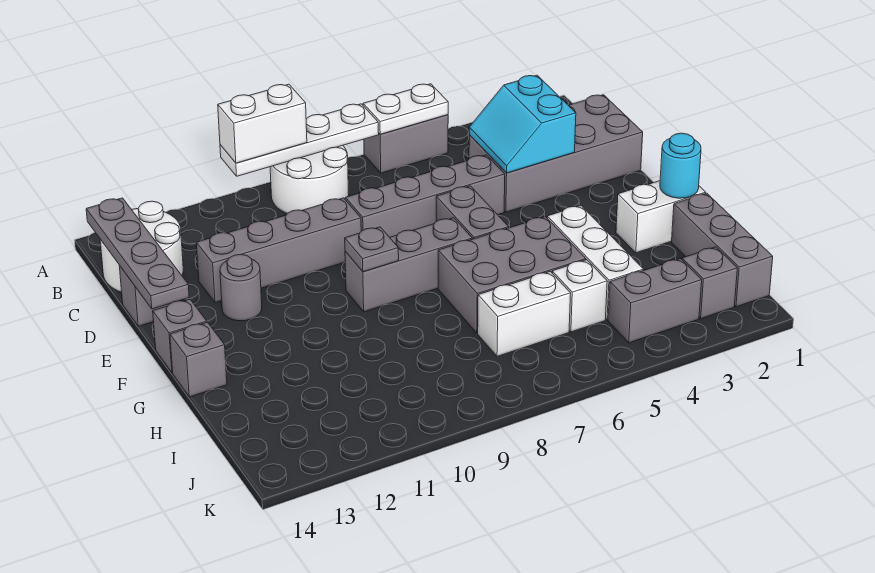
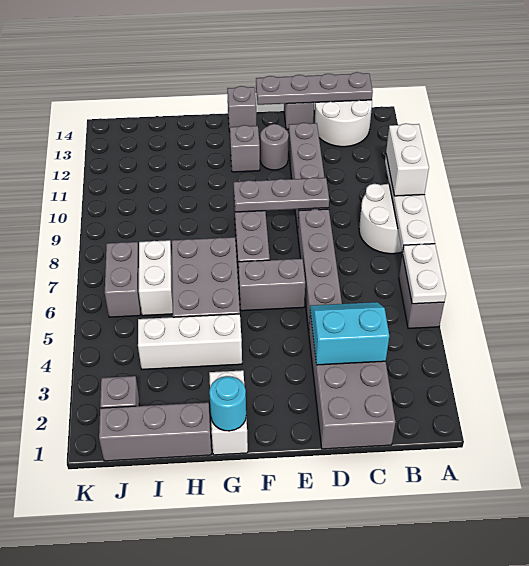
grey plate F9 level 2 -> grey plate D9:F9 level 2
grey brick G14 level 1 -> grey brick F12 level 1
white brick I5 level 1 -> none
grey brick J3:J4 level 1 -> grey brick J6:J7 level 1

